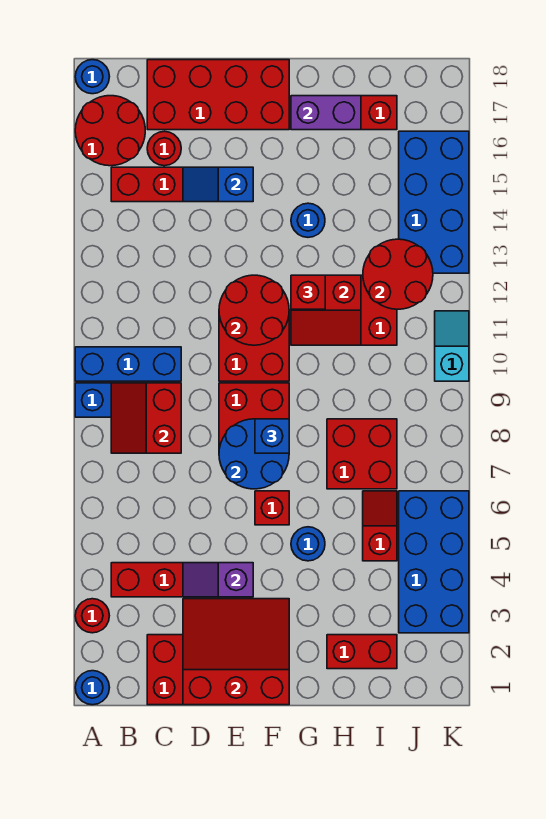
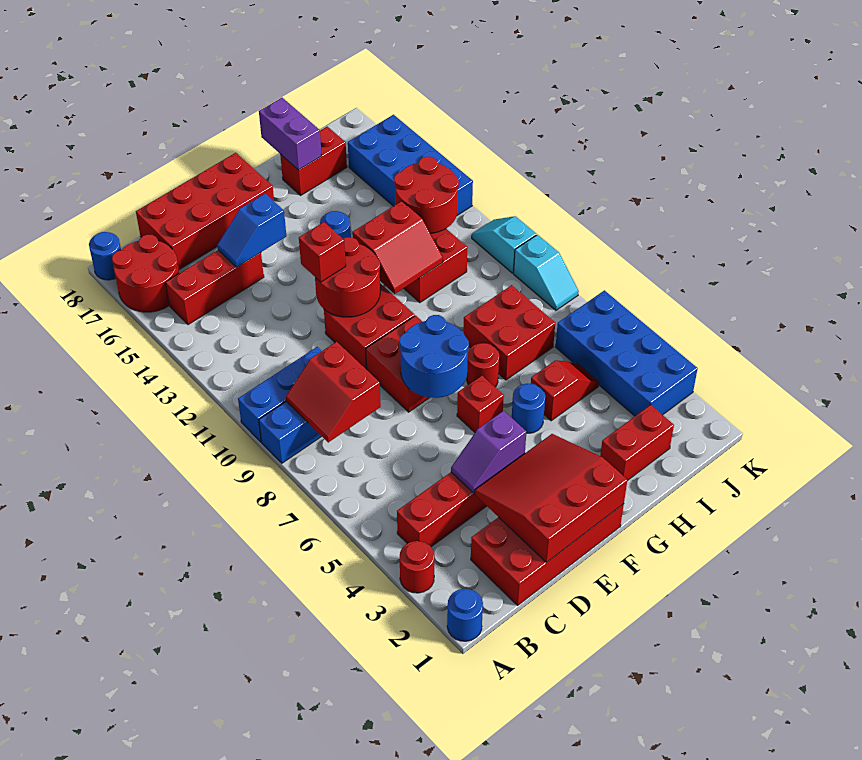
red round brick C16 level 1 -> red round brick G7 level 1
blue brick F8 level 3 -> none
red brick G12 level 3 -> red brick E12 level 3
purple brick G17:H17 level 2 -> purple brick H17:H18 level 2
red slope I5:I6 level 1 top 5 -> red slope H5:I5 level 1 top H
none -> cyan slope K8:K9 level 1 top 9

